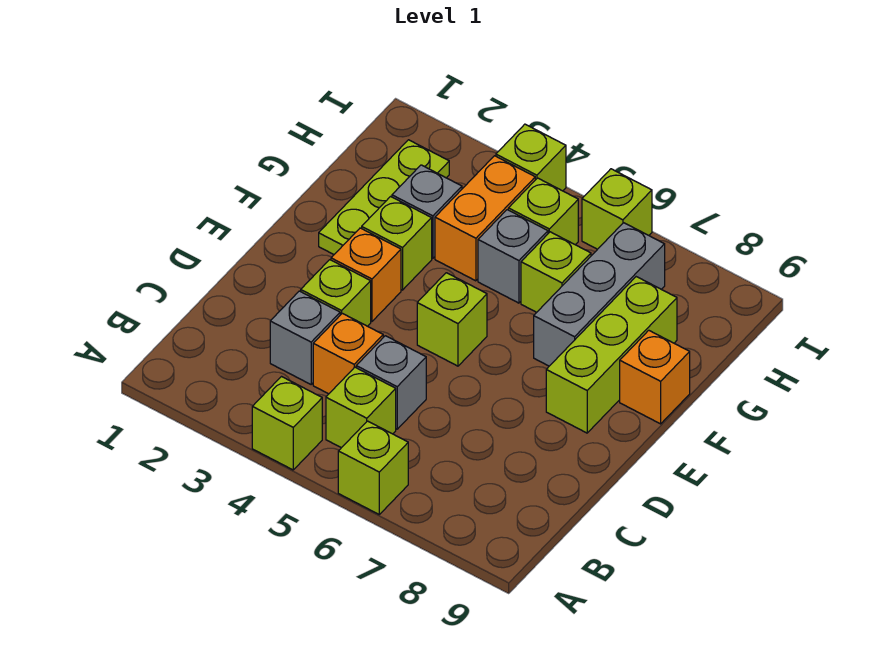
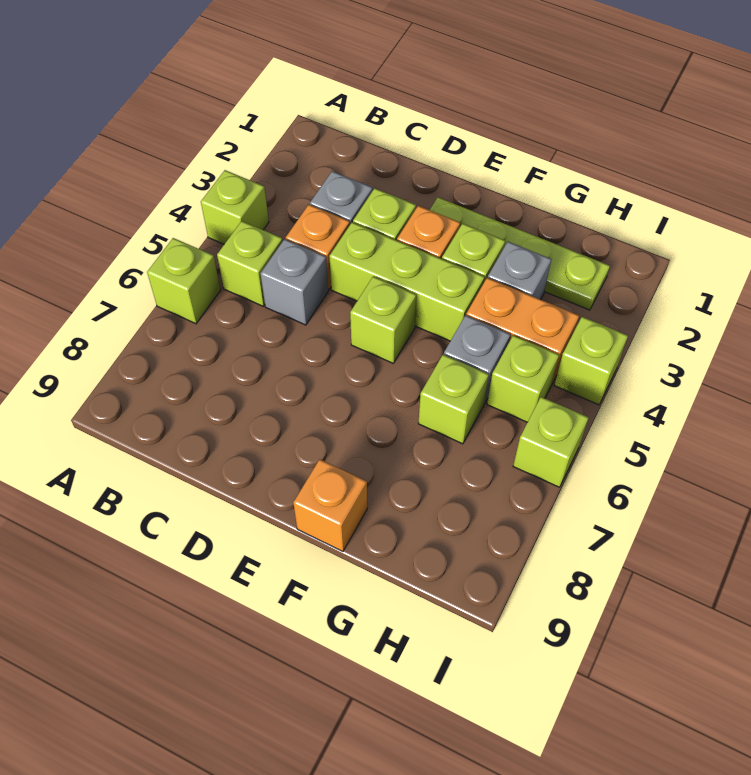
lime brick E8:G8 level 1 -> lime brick D4:F4 level 1
lime plate F2:H2 level 1 -> lime plate E2:H2 level 1
grey brick F7:H7 level 1 -> none

